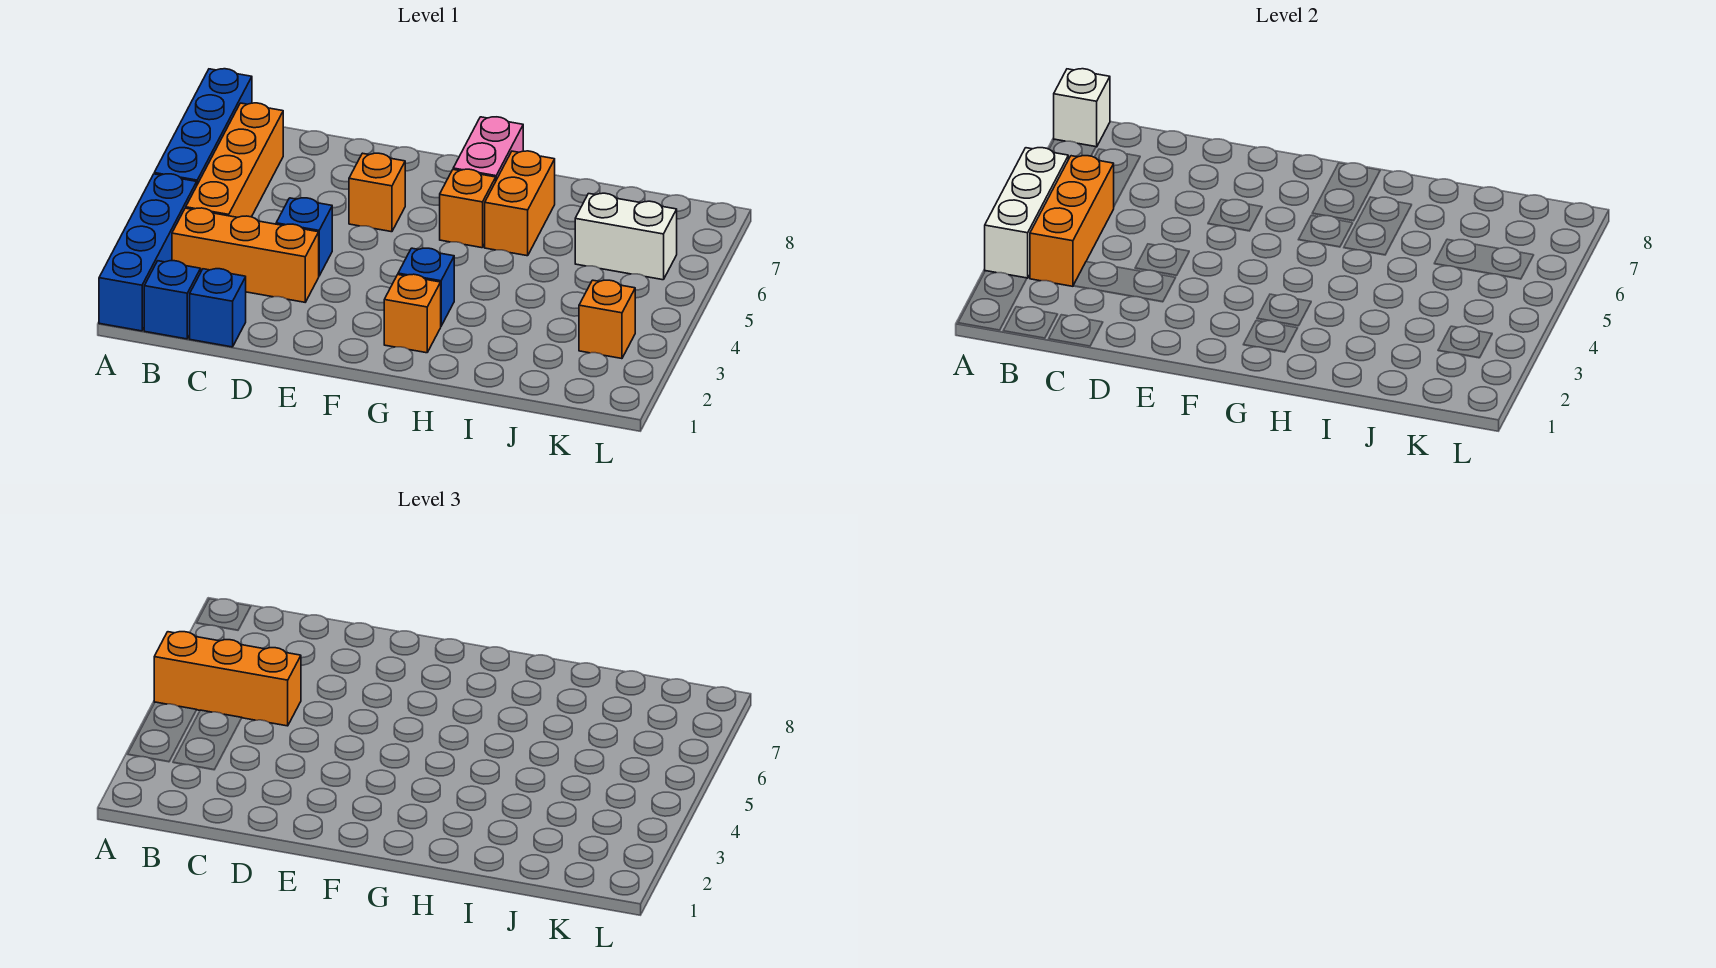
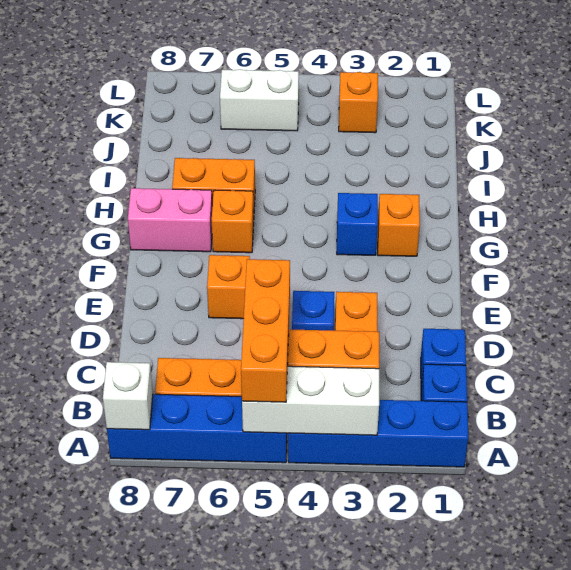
white brick J6:K6 level 1 -> white brick K5:K6 level 1

